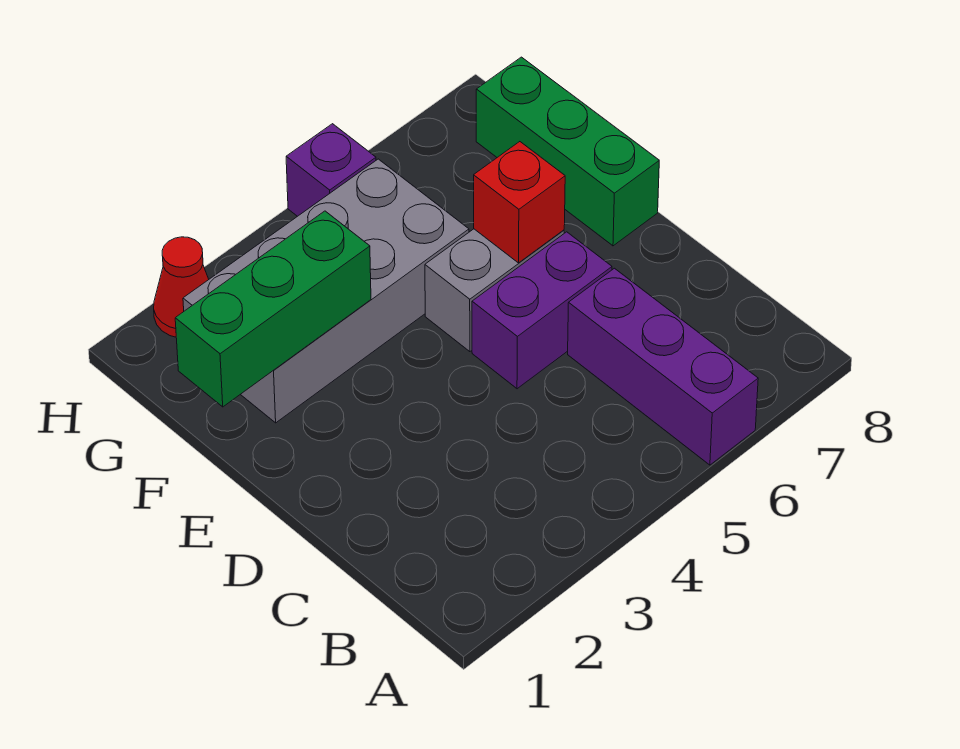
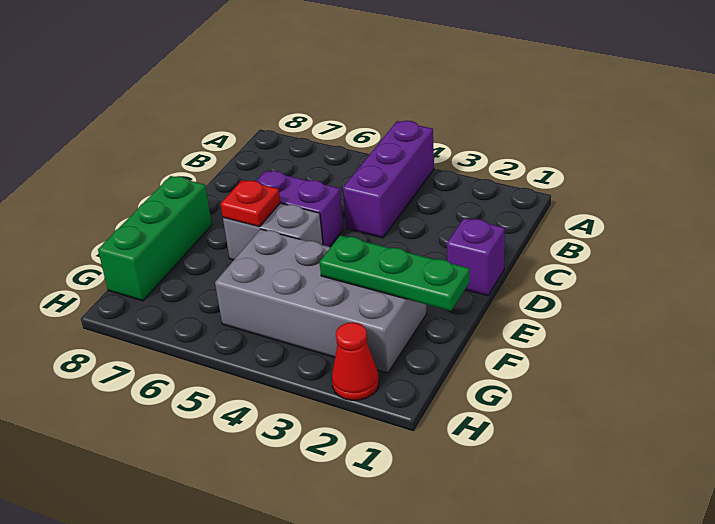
purple brick A6:C6 level 1 -> purple brick A4:C4 level 1
red brick E6 level 2 -> red plate E6 level 2
green brick F1:F3 level 2 -> green plate F1:F3 level 2
purple brick H5 level 1 -> purple brick D1 level 1

